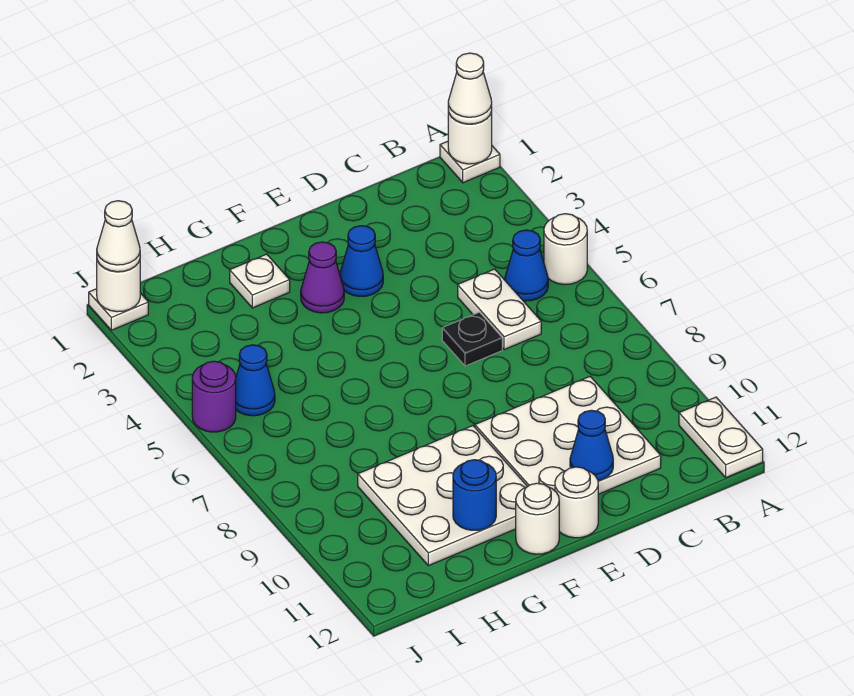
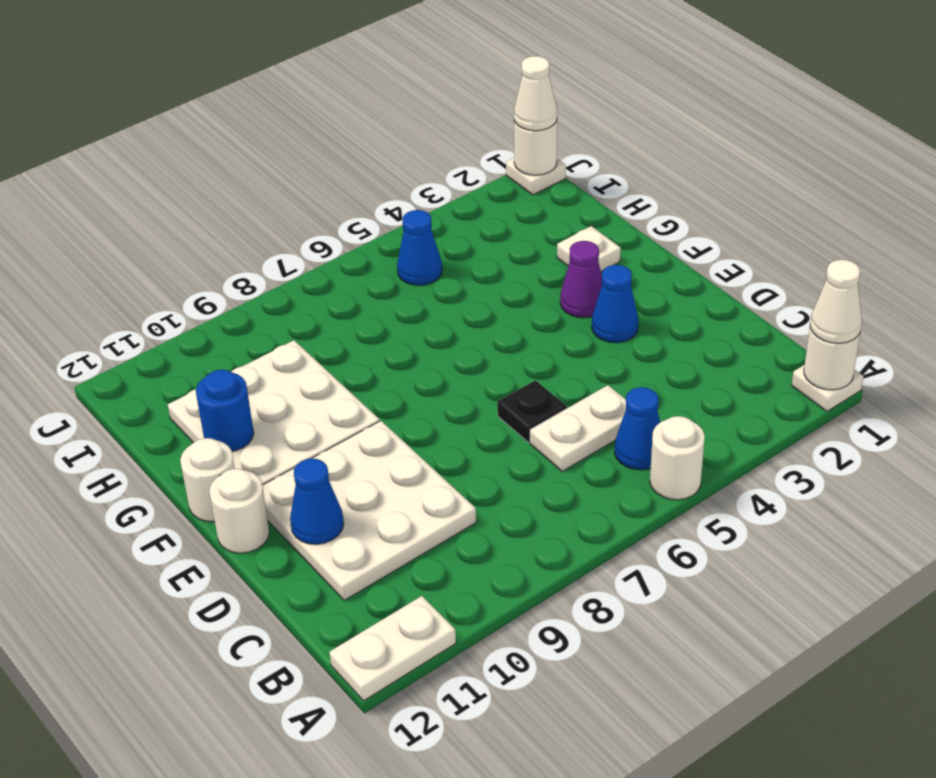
purple round brick J5 level 1 -> none

